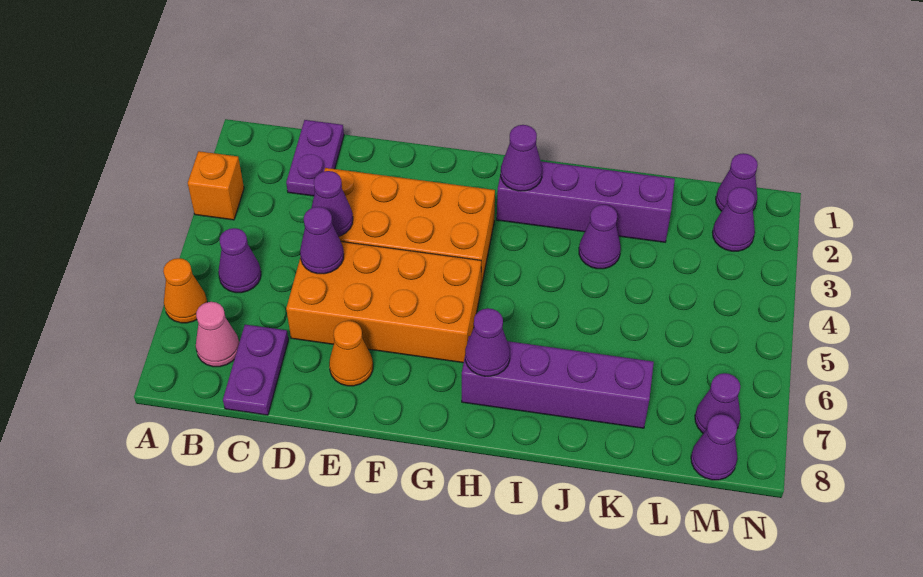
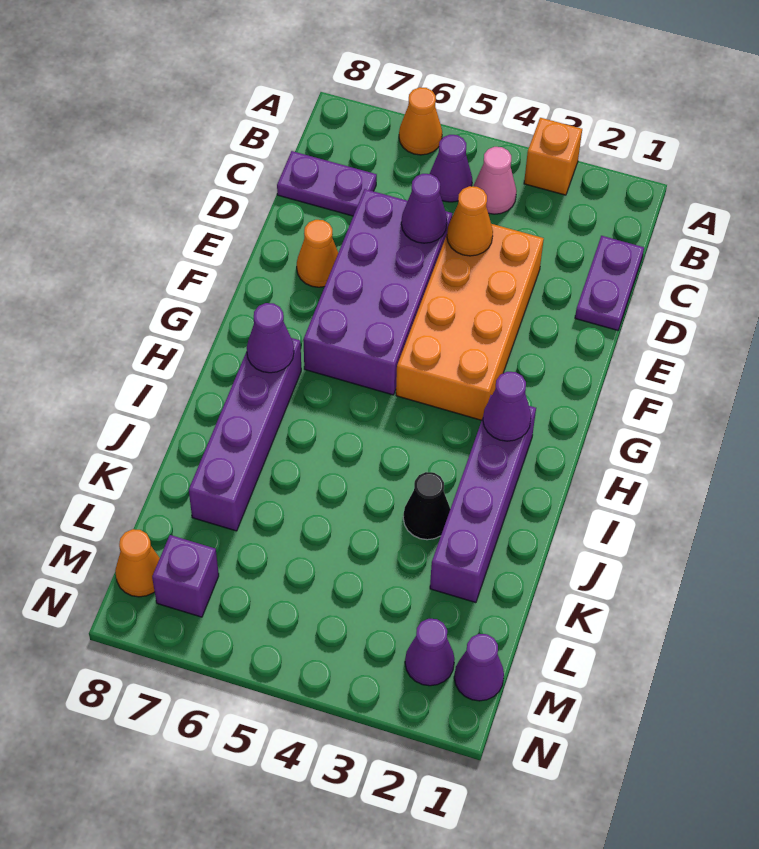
pink cone B7 level 1 -> pink cone B4 level 1
purple plate C1:C2 level 1 -> purple plate C1:D1 level 1
purple cone D4 level 2 -> orange cone D4 level 2
orange brick D5:G6 level 1 -> purple brick D5:G6 level 1
purple cone J3 level 1 -> black cone J3 level 1
purple cone M7 level 1 -> purple brick M7 level 1
purple cone M8 level 1 -> orange cone M8 level 1

